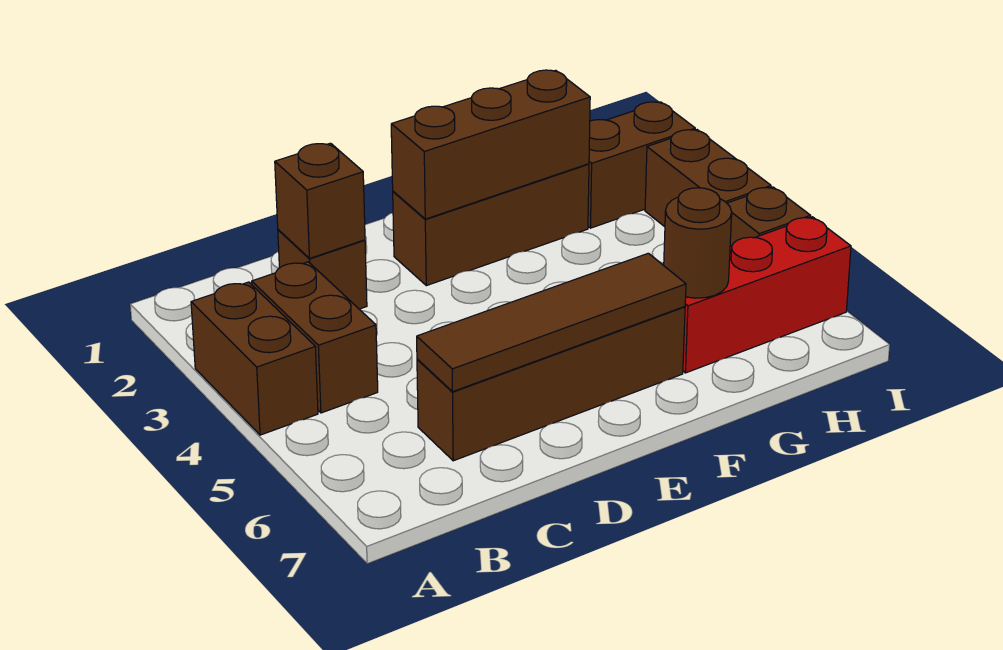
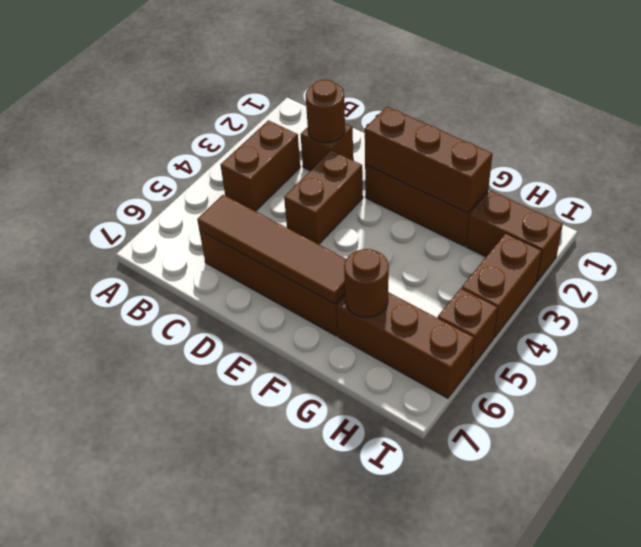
brown brick A3:A4 level 1 -> brown brick D3:D4 level 1
brown brick C2 level 2 -> brown round brick C2 level 2
red brick G6:I6 level 1 -> brown brick G6:I6 level 1

